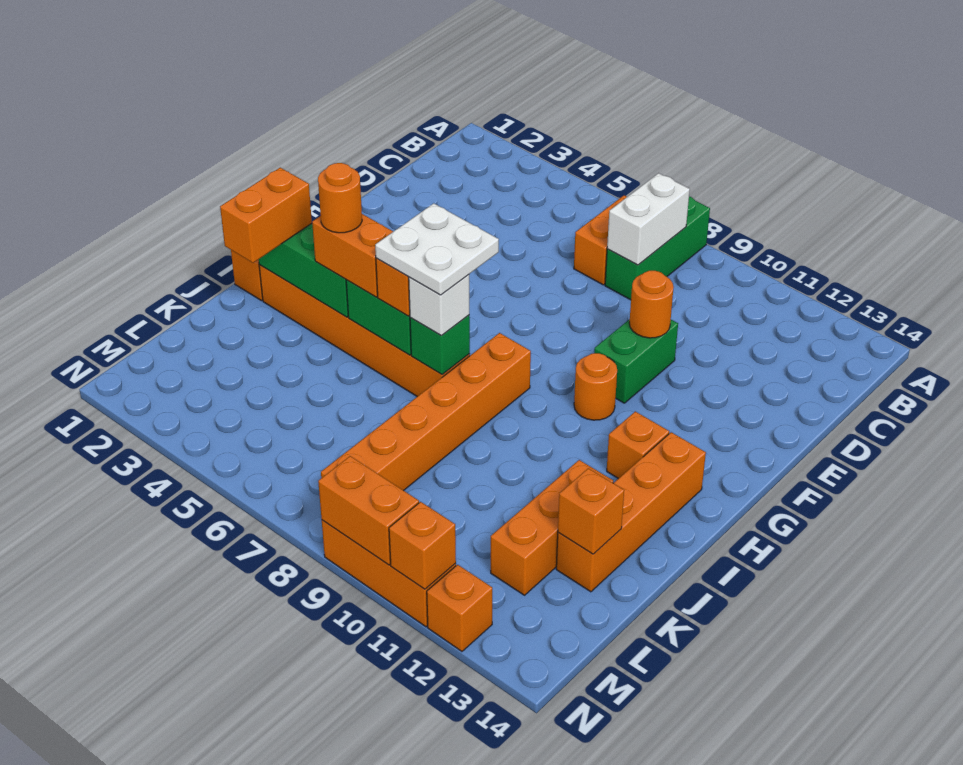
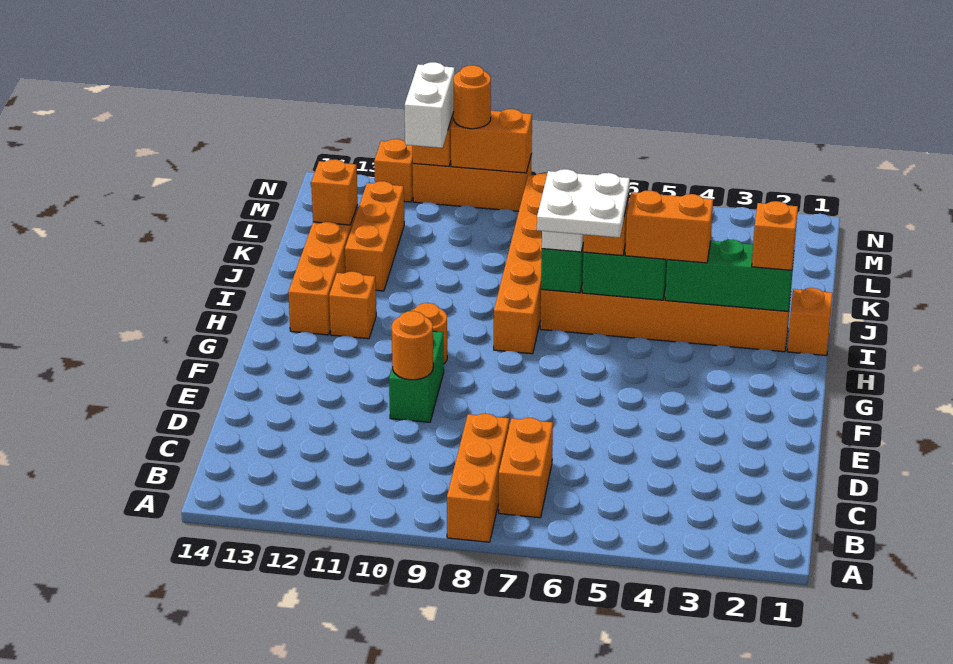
green brick A8:C8 level 1 -> orange brick A8:C8 level 1
white brick B8:C8 level 2 -> white brick M11:N11 level 3
orange brick I2:J2 level 3 -> orange brick I2 level 3
orange round brick I4 level 4 -> orange round brick N10 level 3

